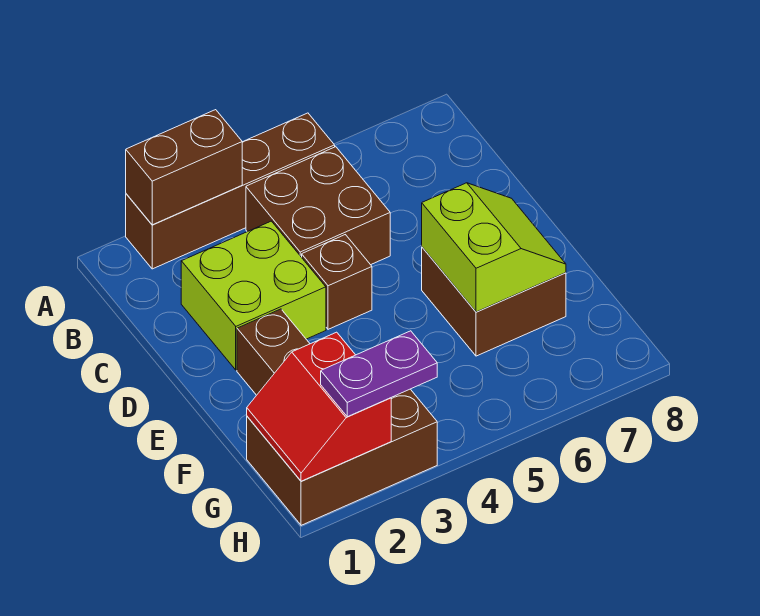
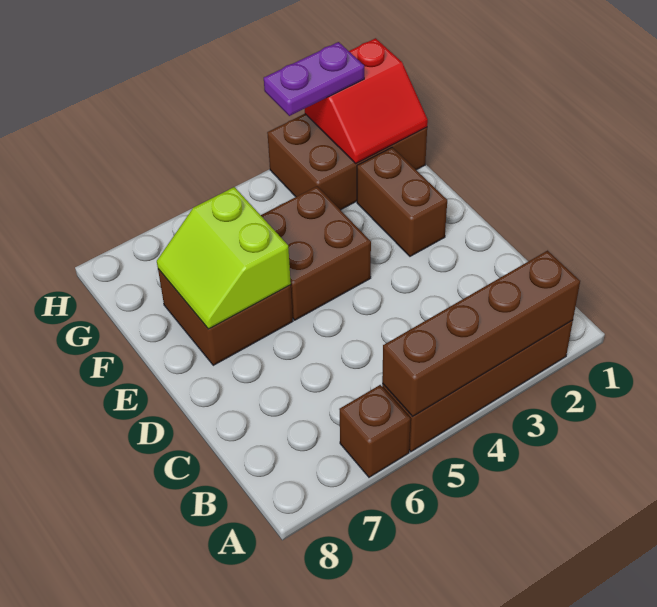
brown brick A2:A3 level 2 -> brown brick A2:A5 level 2
brown brick B4:C5 level 1 -> brown brick E4:F5 level 1
lime brick C2:D3 level 1 -> none
brown brick D4 level 1 -> brown brick A6 level 1
red slope G1:H2 level 2 top 2 -> red slope G1:H2 level 2 top H

